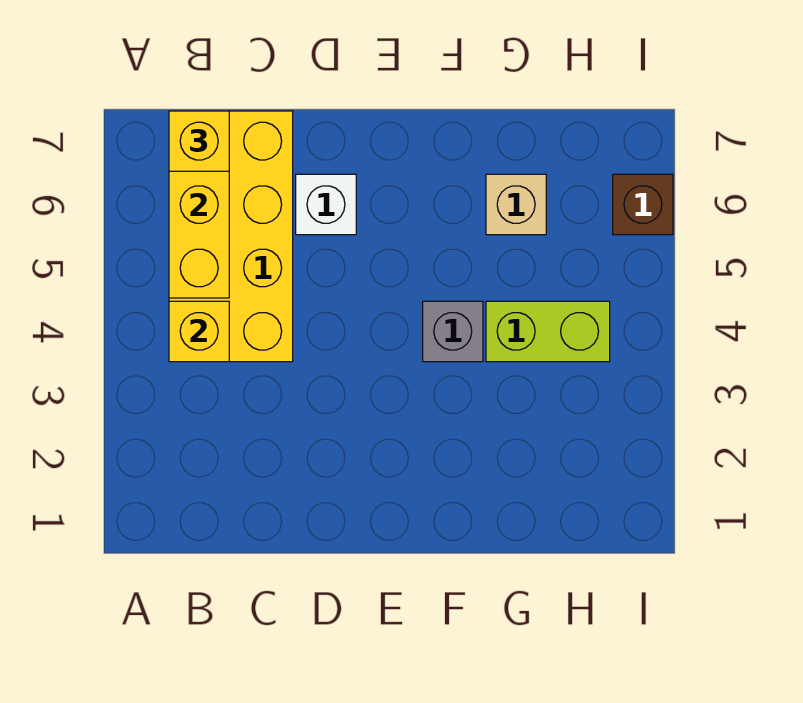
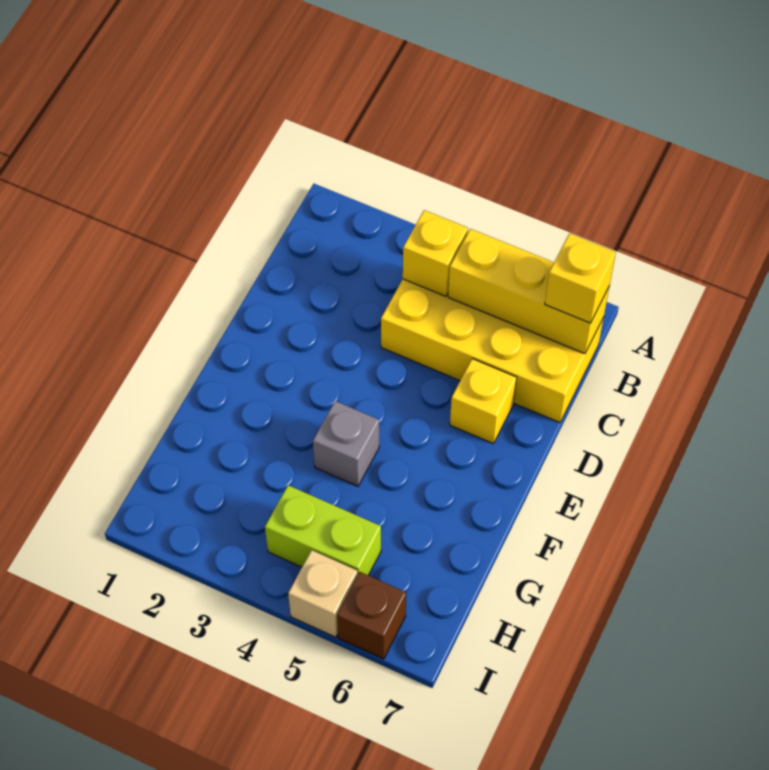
white brick D6 level 1 -> yellow brick D6 level 1
lime brick G4:H4 level 1 -> lime brick H4:H5 level 1
tan brick G6 level 1 -> tan brick I5 level 1

